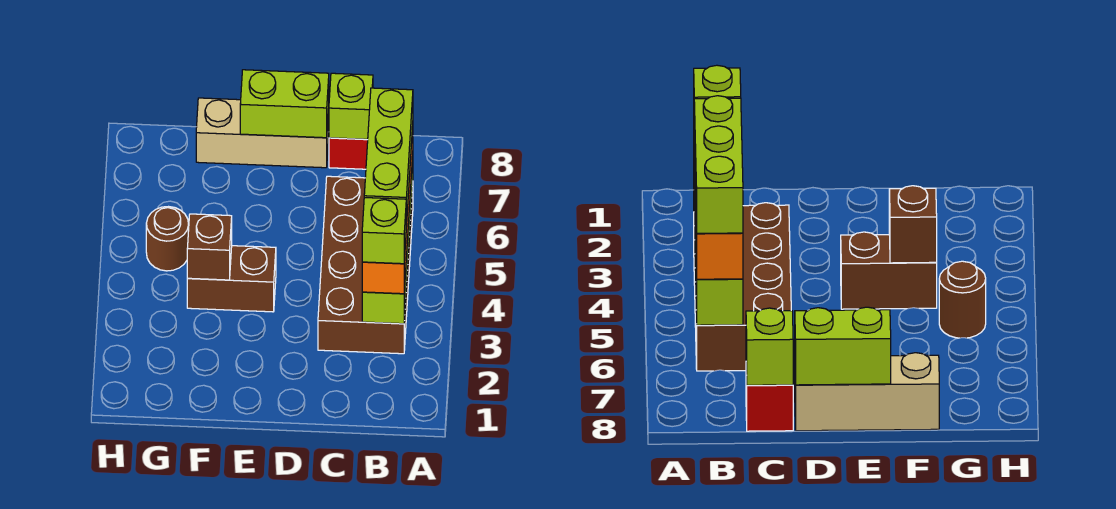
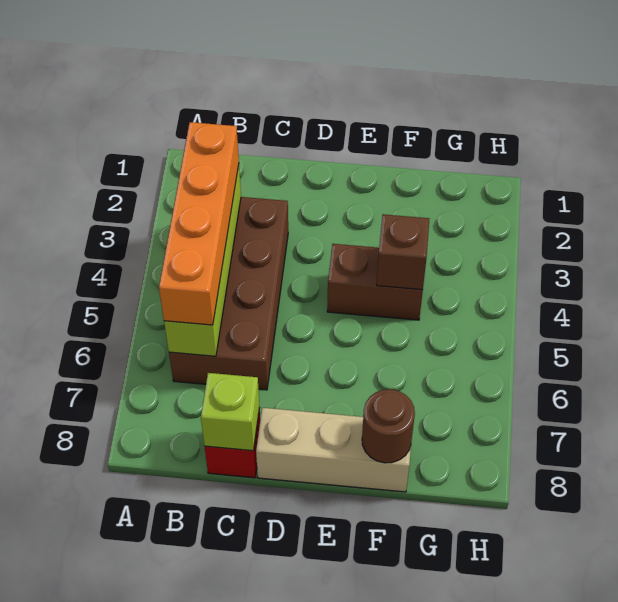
lime brick B3 level 4 -> none
lime brick B4:B6 level 4 -> none
lime brick D8:E8 level 2 -> none
brown round brick G5 level 1 -> brown round brick F8 level 2

